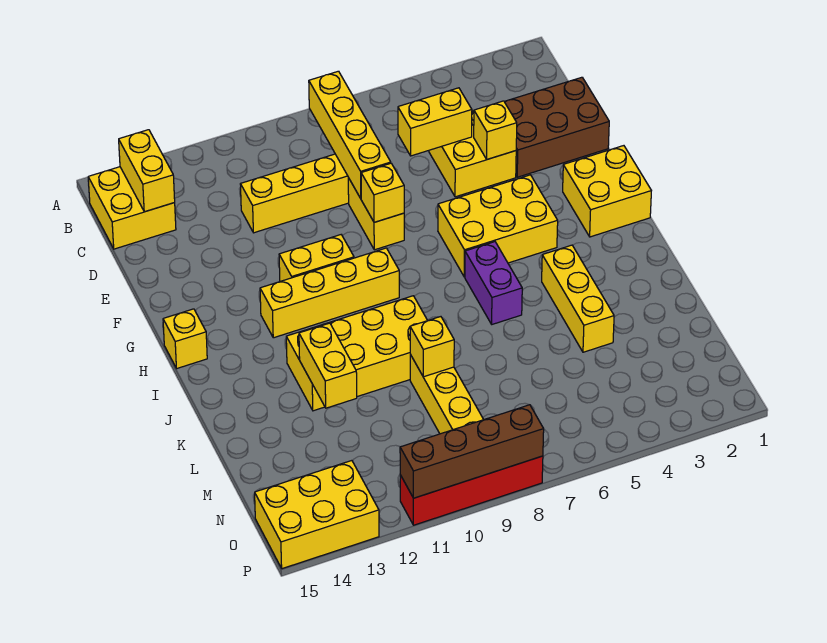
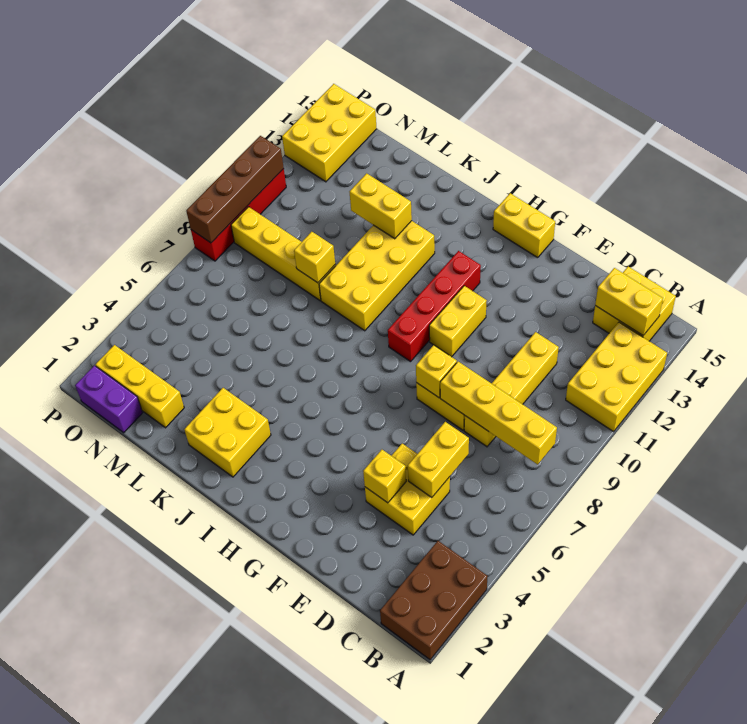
brown brick D1:E3 level 1 -> brown brick A1:B3 level 1
yellow brick G1:H2 level 1 -> yellow brick J2:K3 level 1
yellow brick G4:H6 level 1 -> yellow brick A11:B13 level 1
yellow brick H9:H12 level 1 -> red brick H9:H12 level 1
yellow brick H15 level 1 -> yellow brick G15:H15 level 1
purple brick I6:J6 level 1 -> purple brick N1:O1 level 1
yellow brick J4:L4 level 1 -> yellow brick M2:O2 level 1

